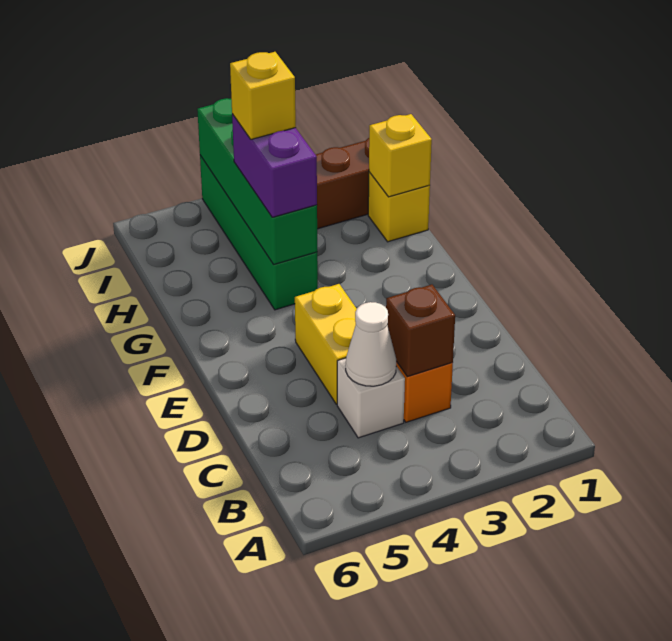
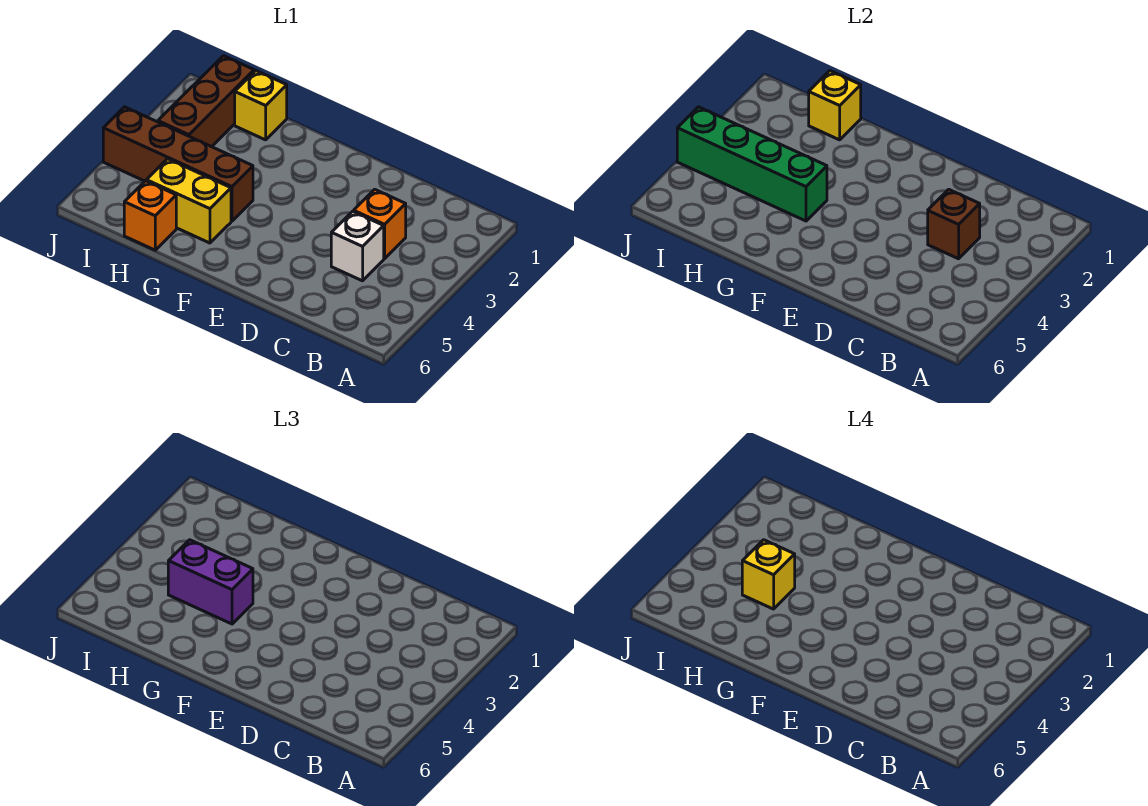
white cone C4 level 2 -> none
yellow brick D4:E4 level 1 -> yellow brick G5:H5 level 1
green brick G4:J4 level 1 -> brown brick G4:J4 level 1
none -> orange brick H6 level 1

